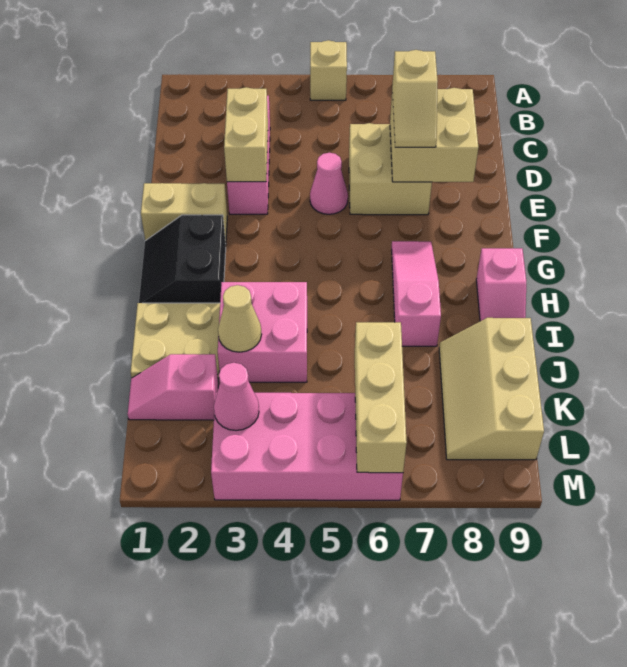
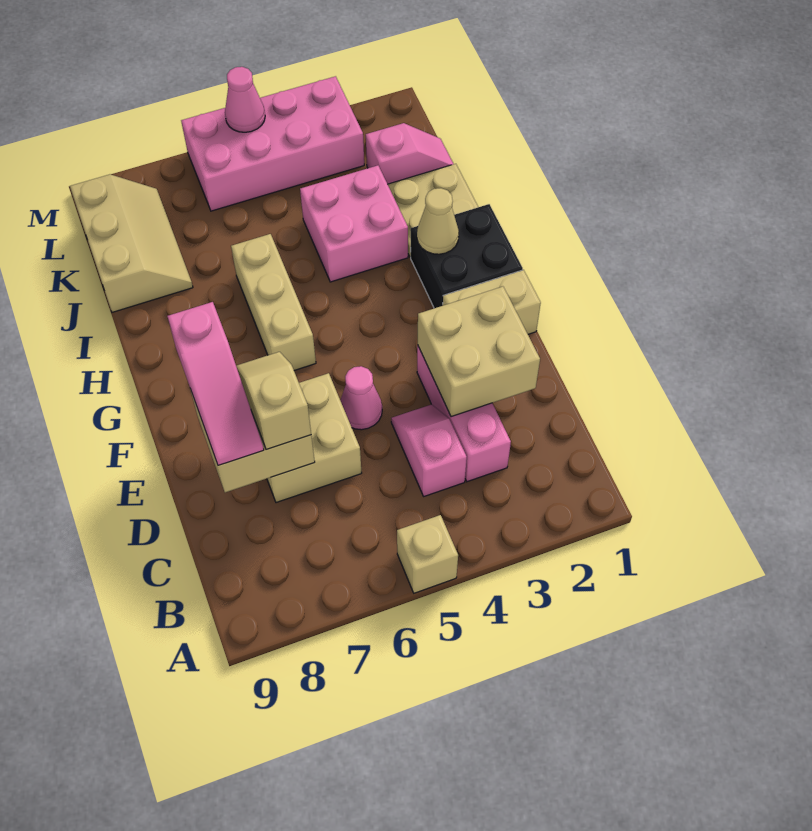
tan brick D3:E3 level 2 -> tan brick D2:E3 level 2
black slope G1:H2 level 1 top 2 -> black brick G1:H2 level 1
pink slope G7:I7 level 1 top I -> pink slope D8:F8 level 3 top F
pink slope H9:I9 level 1 top H -> pink slope C4:D4 level 1 top C
tan cone J3 level 2 -> tan cone H2 level 2
tan brick K6:M6 level 2 -> tan brick G6:I6 level 1
pink cone L3 level 2 -> pink cone M5 level 2

